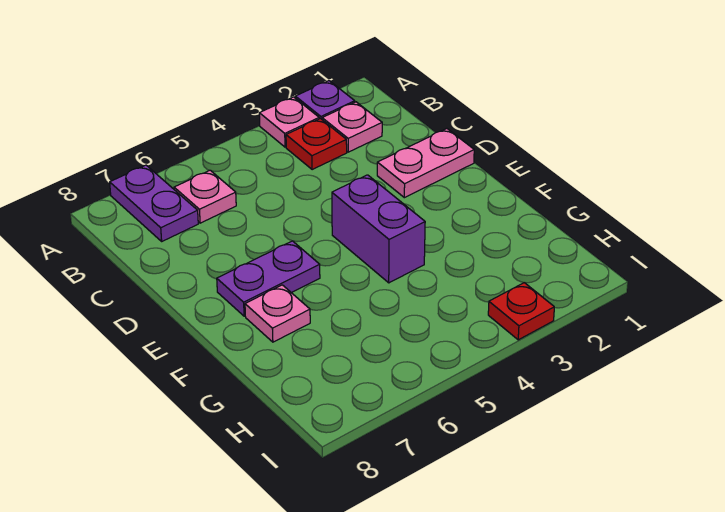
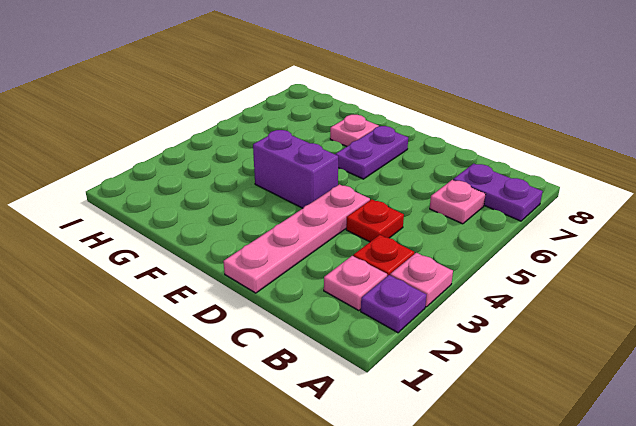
pink plate D1:D2 level 1 -> pink plate D1:D4 level 1
red plate I3 level 1 -> red plate C4 level 1

